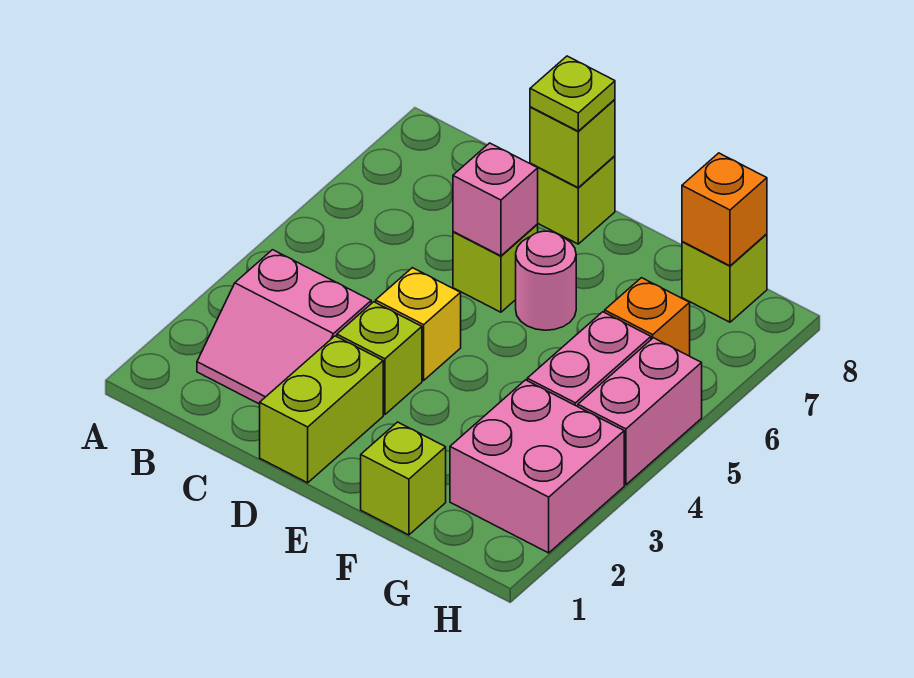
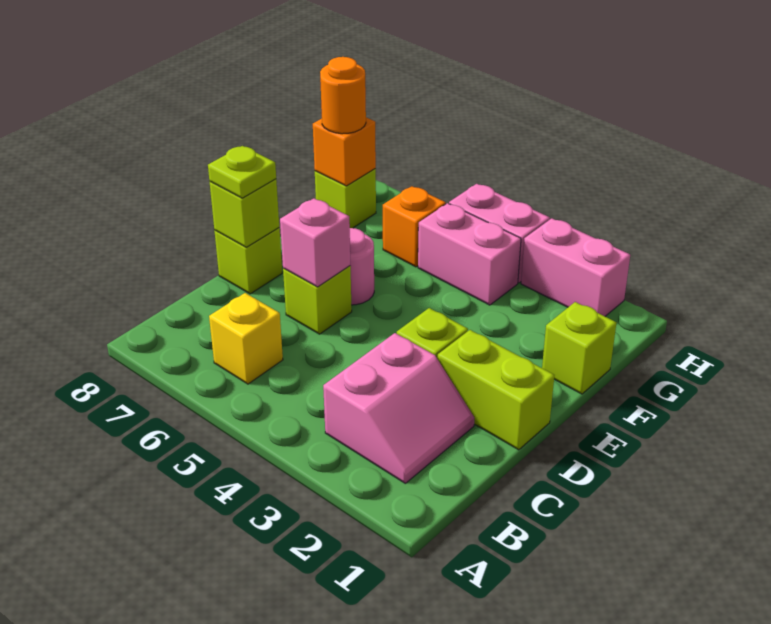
yellow brick D4 level 1 -> yellow brick B6 level 1
pink brick G2:H3 level 1 -> pink brick H2:H3 level 1
none -> orange round brick G8 level 3

